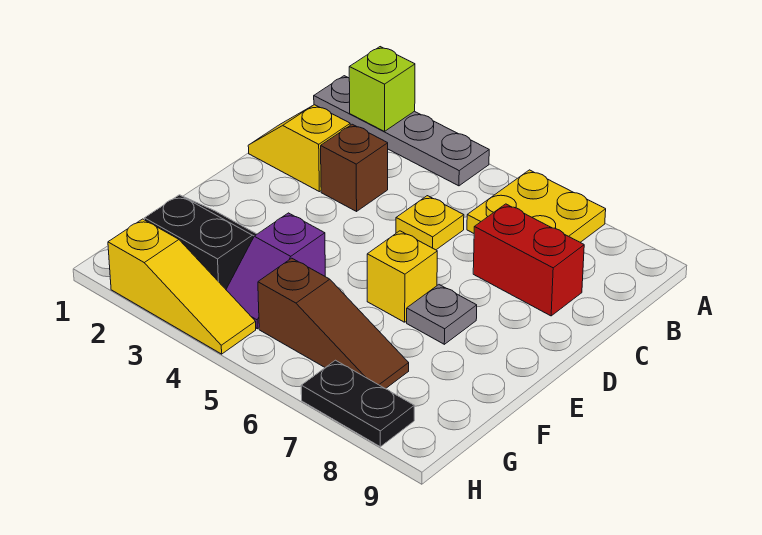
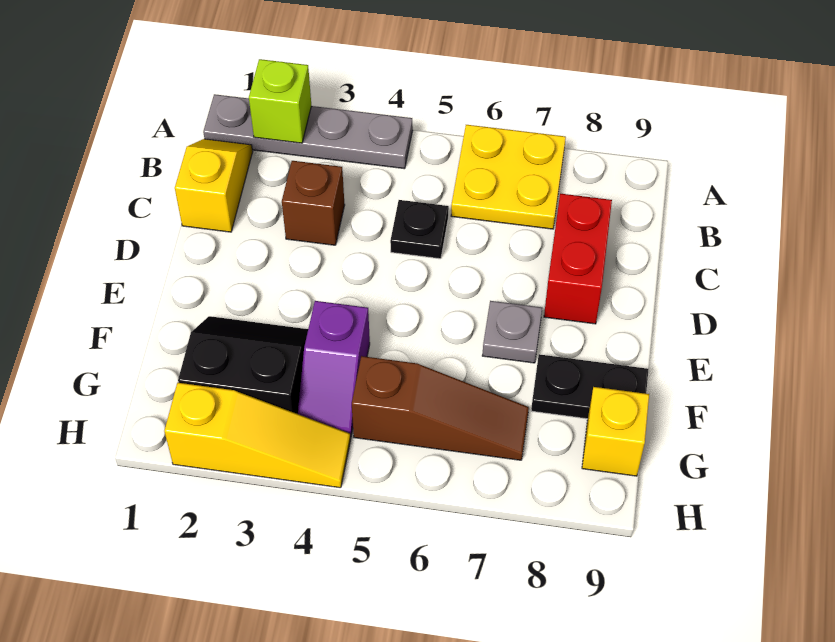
yellow slope C1:C2 level 1 top 2 -> yellow slope B1:C1 level 1 top C
yellow plate C5 level 1 -> black plate C5 level 1
red brick C7:C8 level 1 -> red brick C8:D8 level 1
yellow brick E6 level 1 -> yellow brick G9 level 1
black plate H7:H8 level 1 -> black plate F8:F9 level 1

